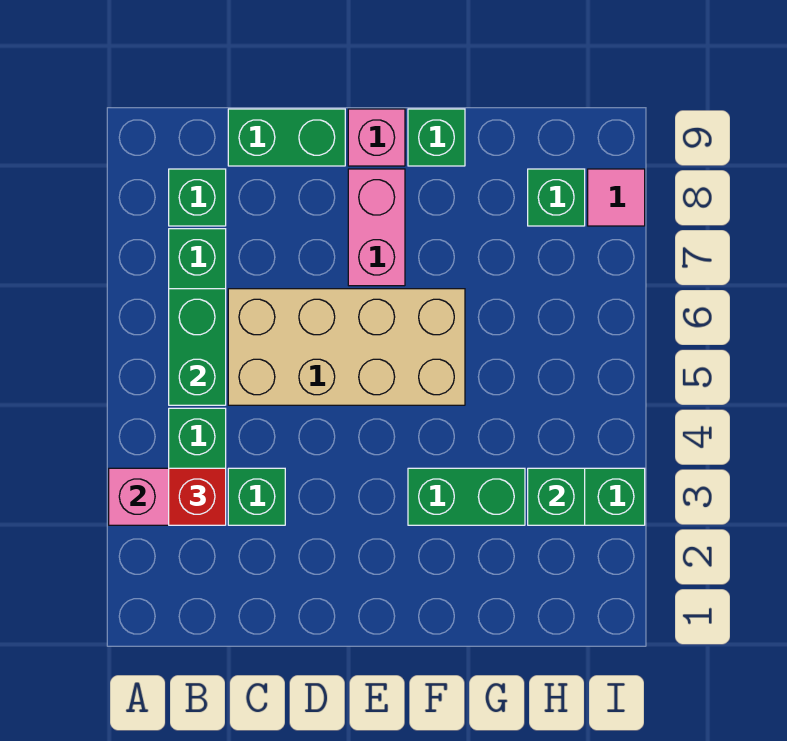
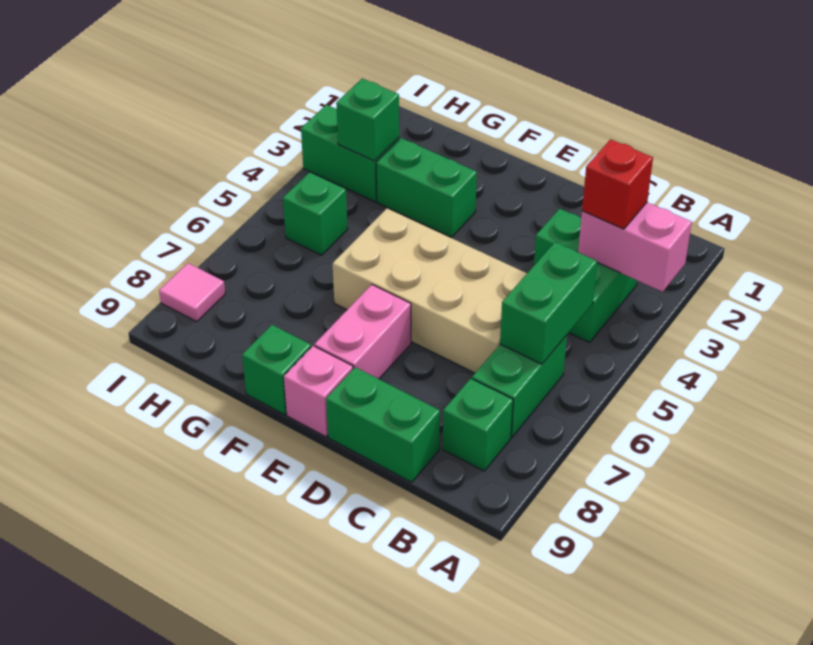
green brick H8 level 1 -> green brick H5 level 1

